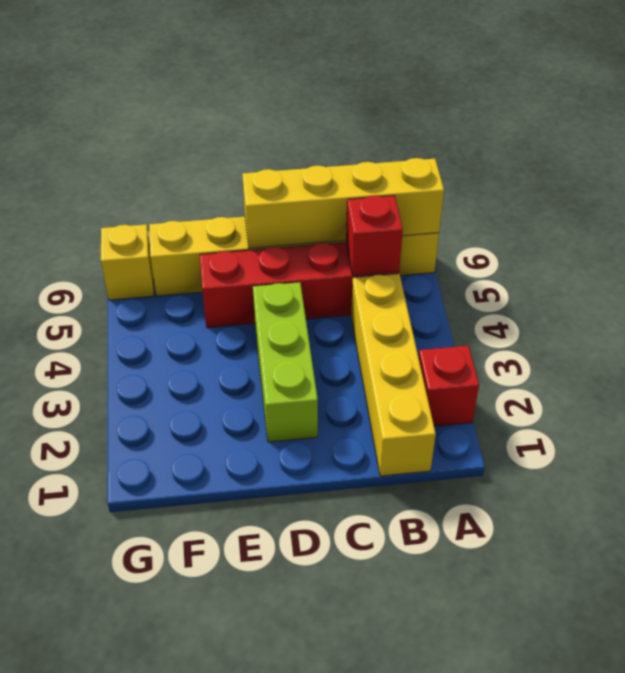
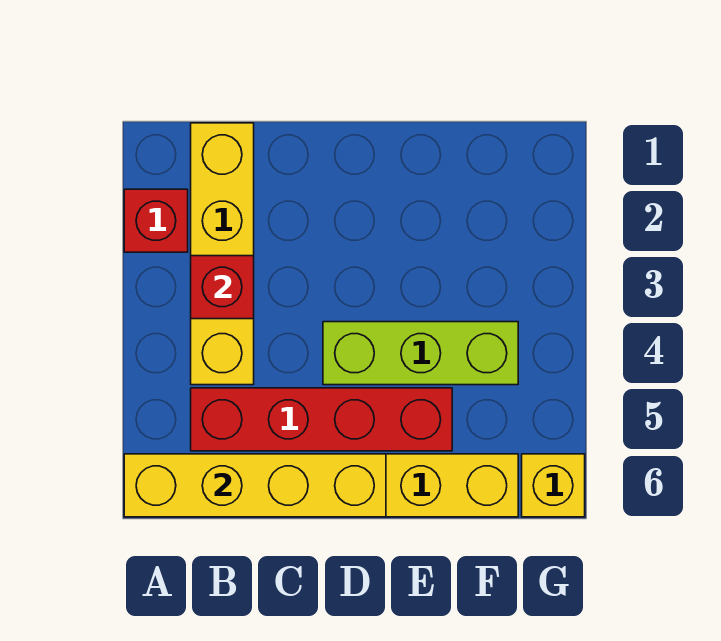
red brick B5 level 2 -> red brick B3 level 2
lime brick D2:D4 level 1 -> lime brick D4:F4 level 1

